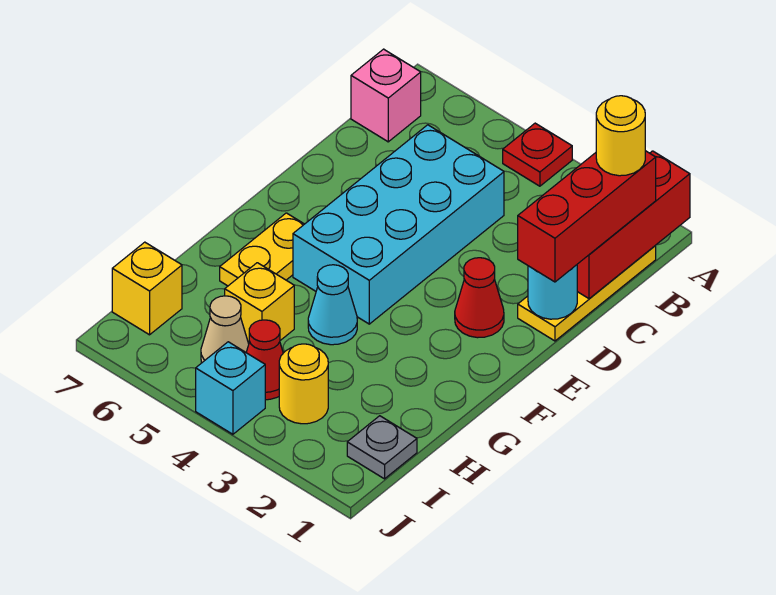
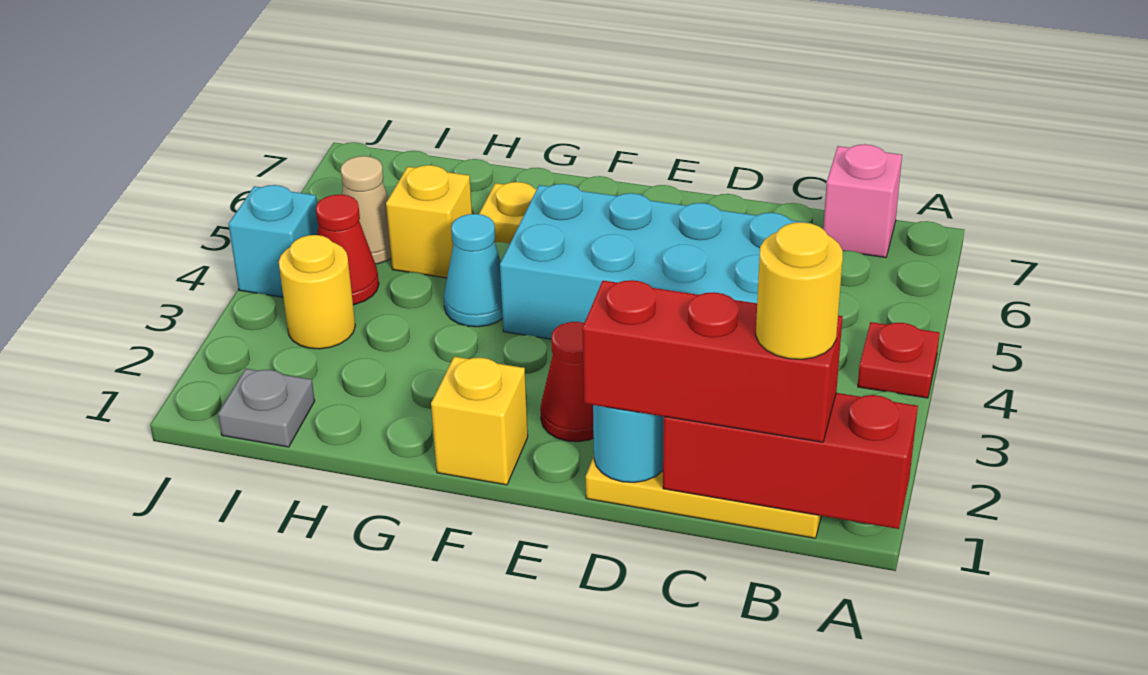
yellow brick I7 level 1 -> yellow brick F1 level 1

